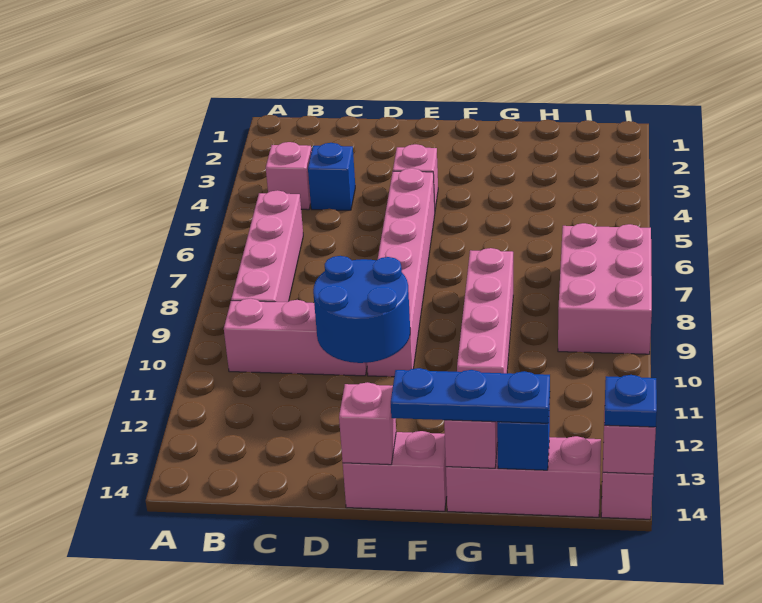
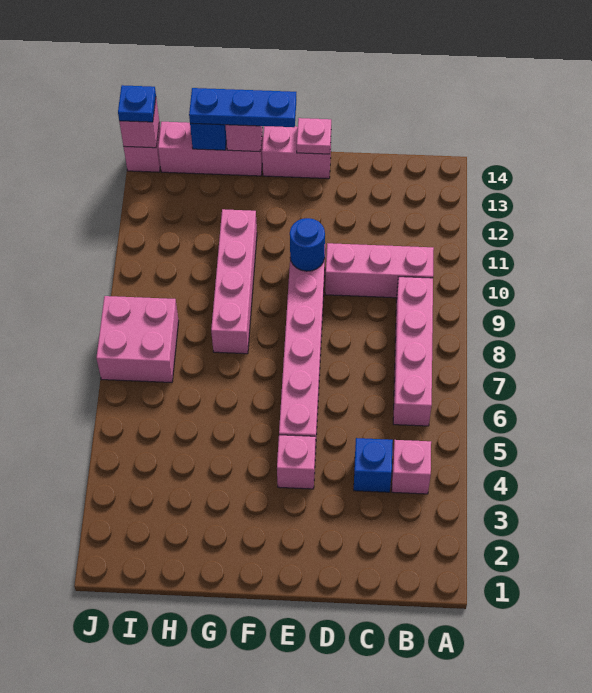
blue round brick D10:E11 level 2 -> blue round brick E10 level 2
pink brick E14 level 2 -> pink plate E14 level 2
pink brick I7:J9 level 1 -> pink brick I7:J8 level 1

